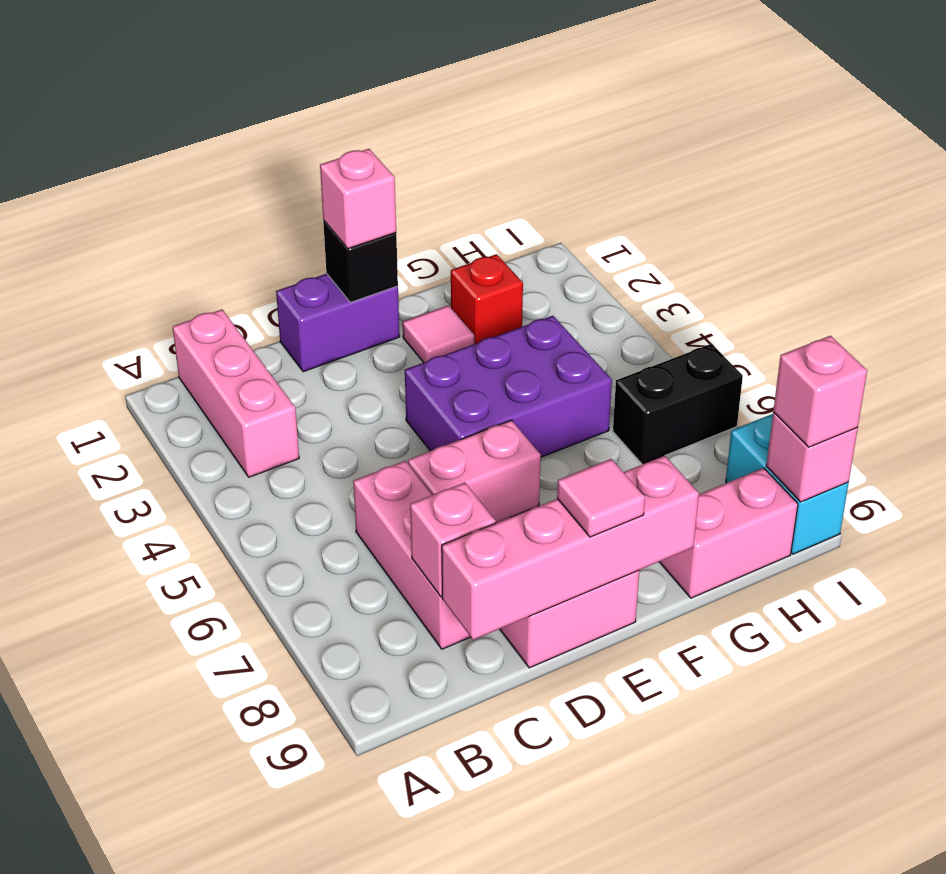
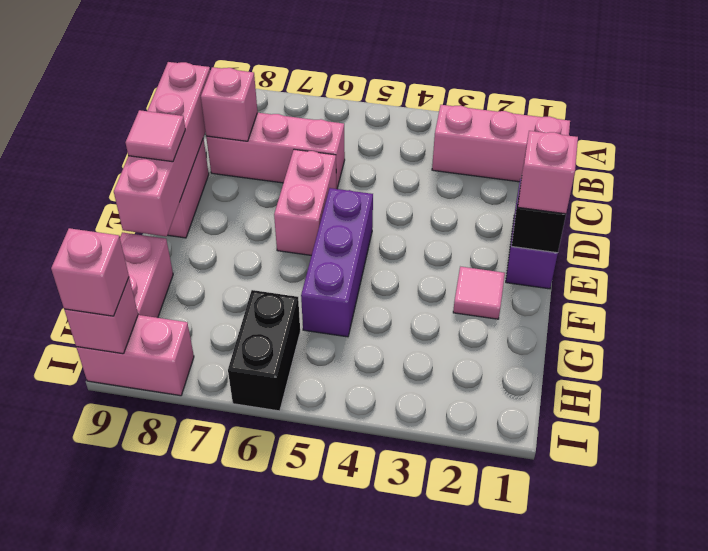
purple brick E4:G5 level 1 -> purple brick E5:G5 level 1
red brick G2 level 1 -> none
cyan brick I8:I9 level 1 -> pink brick I8:I9 level 1

